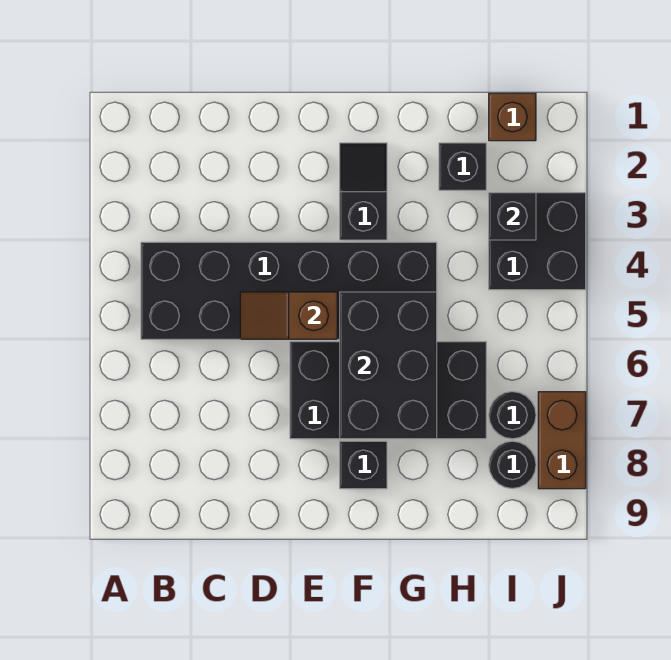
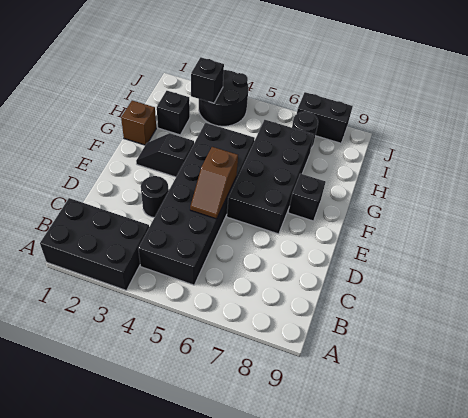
black brick F5:G7 level 2 -> black brick A1:B3 level 1
brown brick I1 level 1 -> brown brick G1 level 1
black brick I3:J4 level 1 -> black round brick I3:J4 level 1
black round brick I8 level 1 -> black round brick D3 level 1
brown brick J7:J8 level 1 -> black brick J7:J8 level 1

